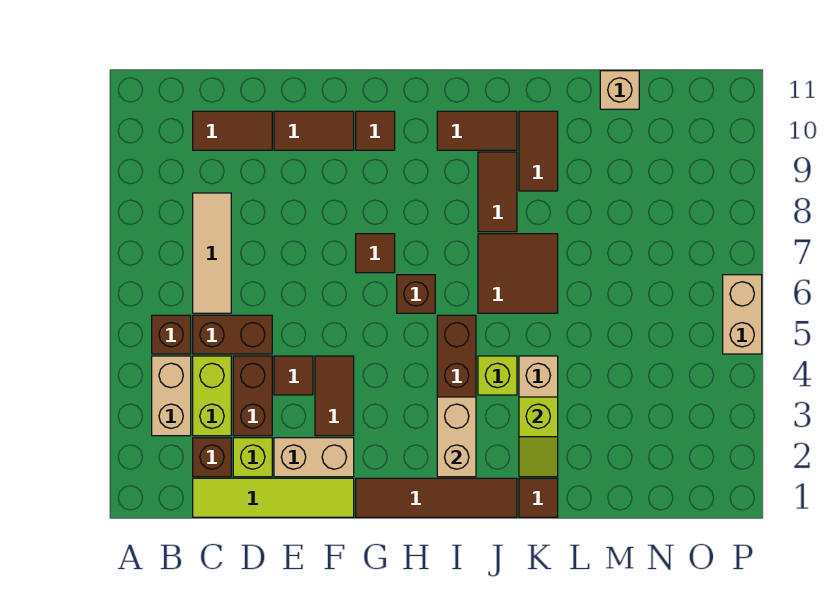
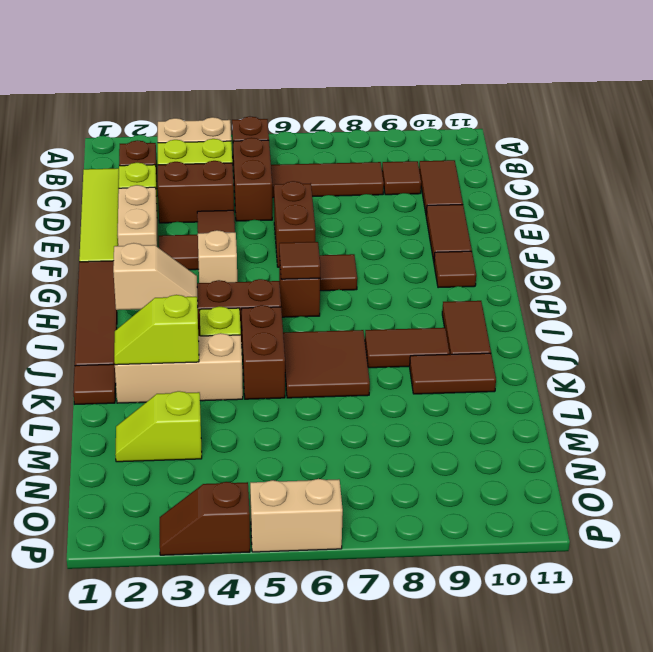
tan tile C6:C8 level 1 -> brown tile C6:C8 level 1
none -> brown tile C9 level 1
none -> brown brick E6:F6 level 1
none -> brown tile H6 level 2
tan brick I2:I3 level 2 -> tan slope I2:I3 level 2 top 2
none -> brown brick J5:K5 level 1
none -> lime slope M2:M3 level 1 top 3
tan brick M11 level 1 -> tan brick G4 level 1
none -> brown slope P3:P4 level 1 top 4

